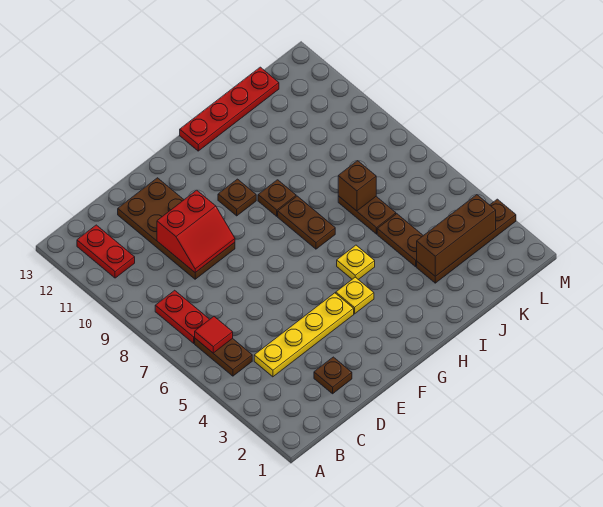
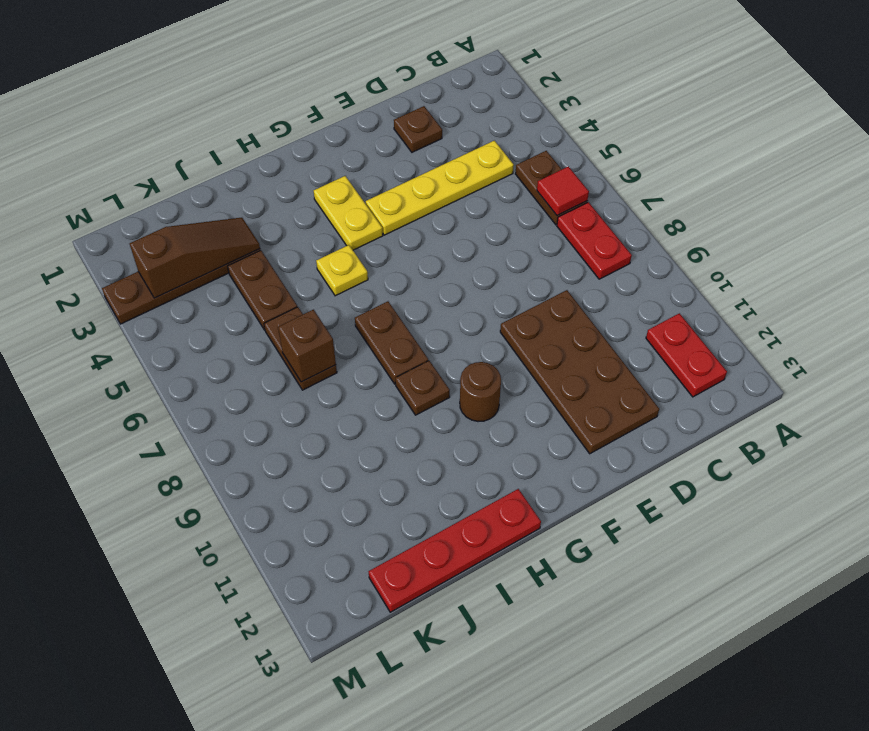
red slope D9:E10 level 2 top 10 -> none
yellow plate G4 level 1 -> yellow plate G3:G4 level 1
brown plate G10 level 1 -> brown round brick G10 level 1
brown brick J3:L3 level 2 -> brown slope J3:L3 level 2 top L

